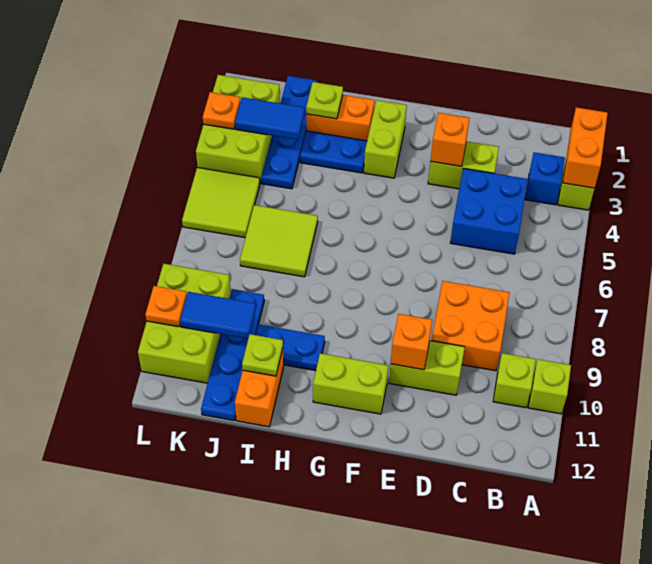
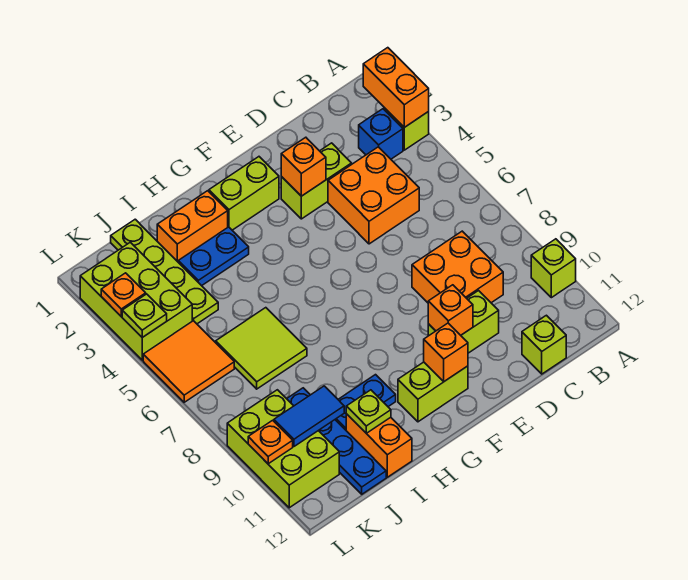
lime brick B10 level 1 -> lime brick C12 level 1
blue brick C4:D5 level 1 -> orange brick C4:D5 level 1
none -> orange brick F11 level 2
lime brick G2:G3 level 1 -> lime brick F2:G2 level 1
lime plate I2 level 2 -> lime plate L4 level 2
blue plate J1:J4 level 1 -> lime plate J1:J4 level 1
blue tile J3:K3 level 2 -> none
lime tile K5:L6 level 1 -> orange tile K5:L6 level 1

